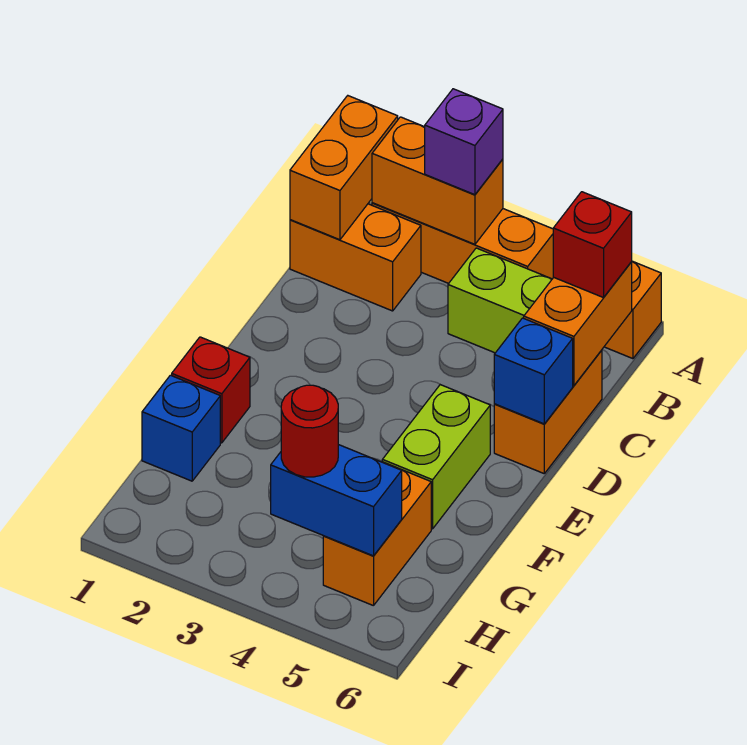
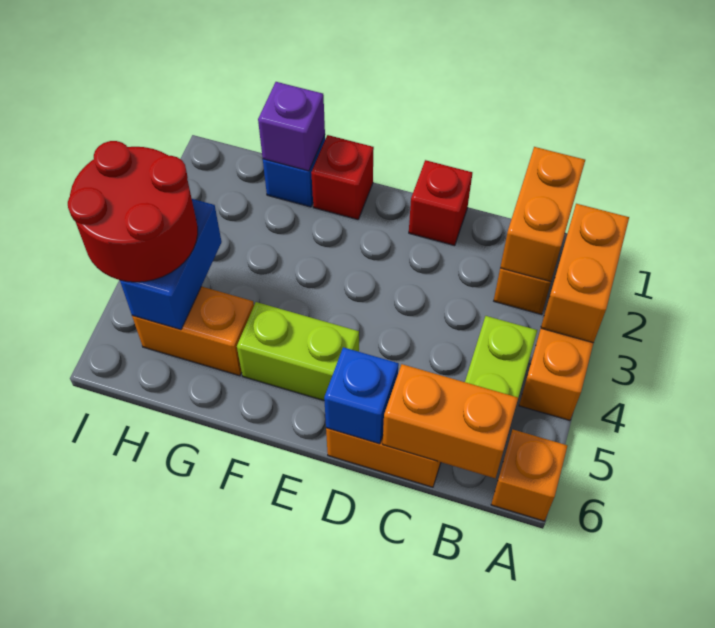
orange brick A1:B1 level 2 -> orange brick B1:B2 level 2
purple brick A3 level 3 -> purple brick G1 level 2
red brick B6 level 3 -> red brick D1 level 1
red round brick H4 level 3 -> red round brick H4:I5 level 3

